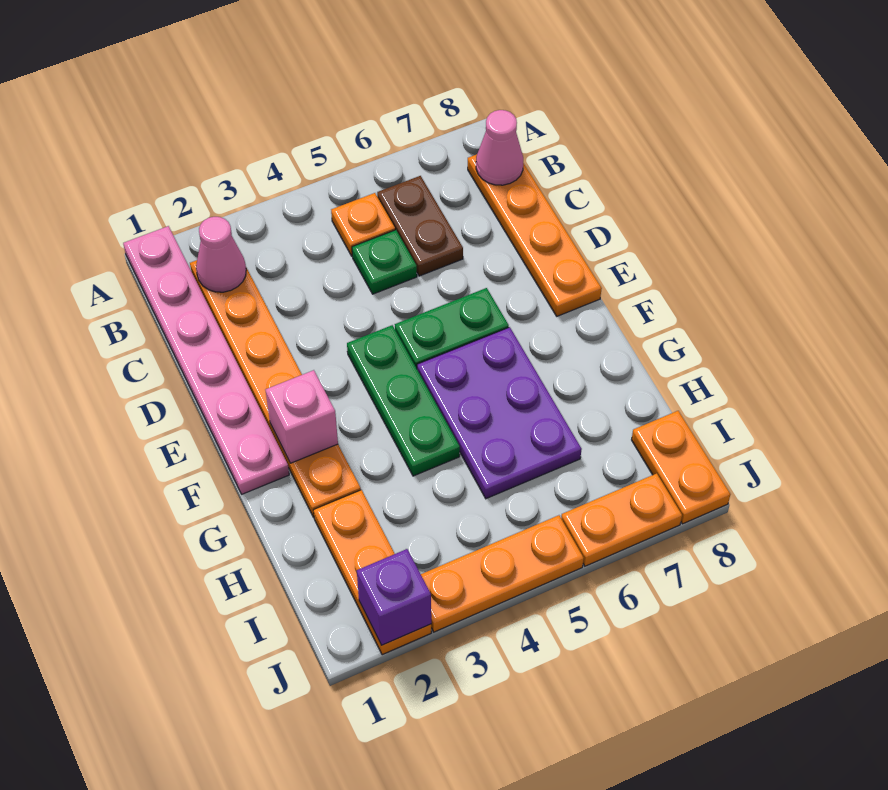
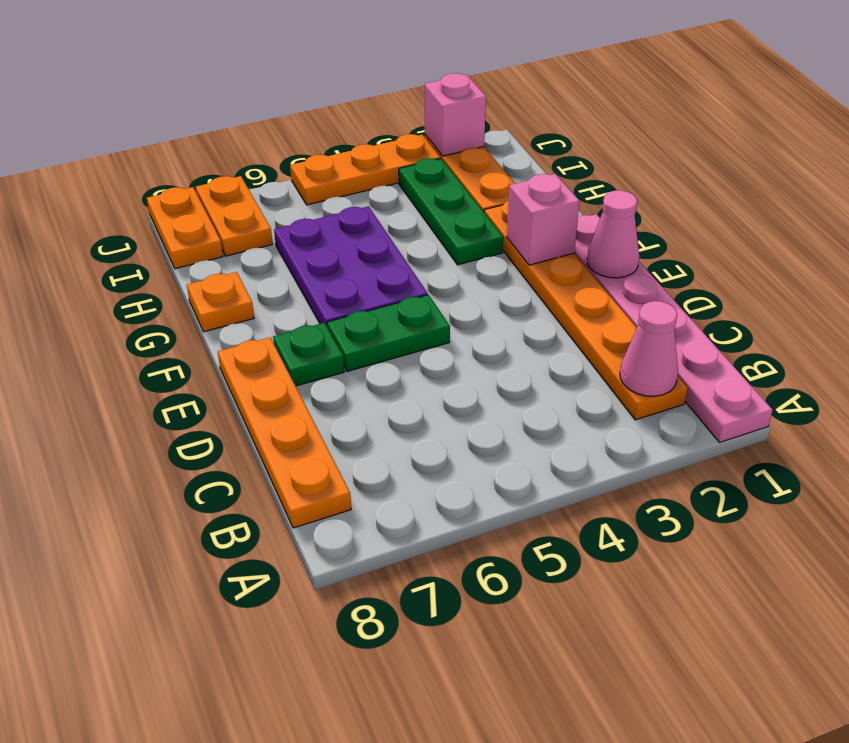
orange plate B5 level 1 -> orange plate G8 level 1
brown plate B6:C6 level 1 -> none
pink cone B8 level 2 -> pink cone E1 level 2
green plate C5 level 1 -> green plate E7 level 1
green plate E4:G4 level 1 -> green plate G3:I3 level 1
purple brick J2 level 2 -> pink brick J2 level 2
orange plate J6:J7 level 1 -> orange plate I7:J7 level 1

